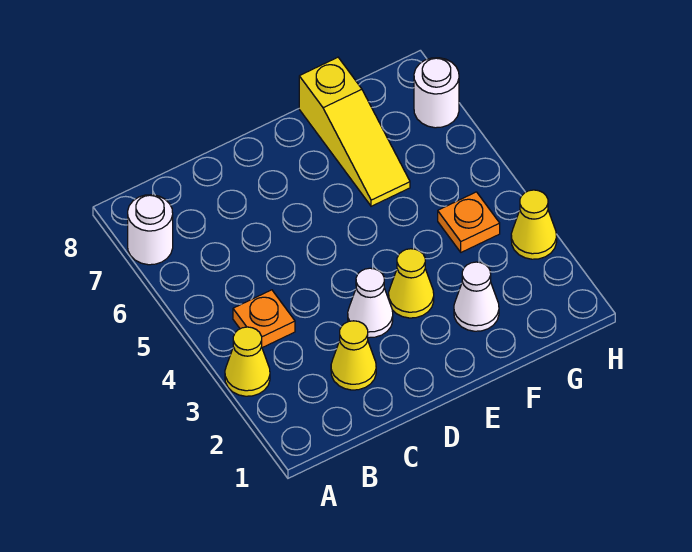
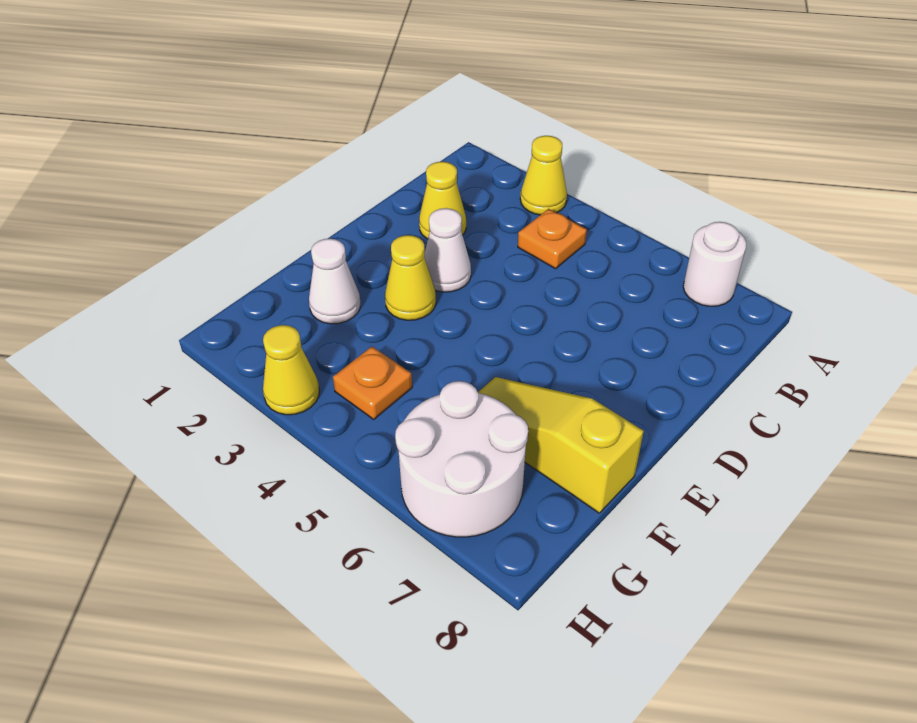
white round brick H7 level 1 -> white round brick G6:H7 level 1

